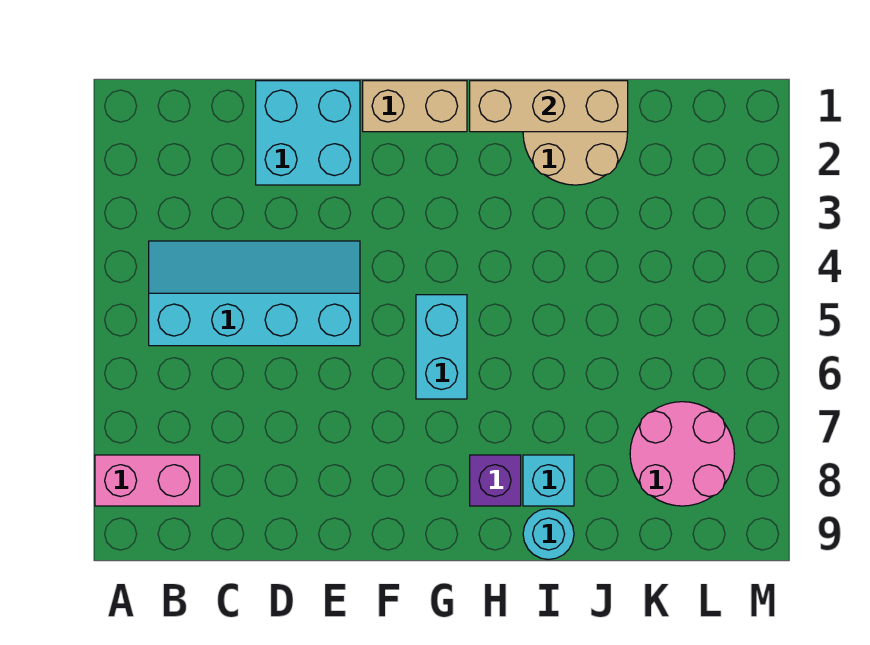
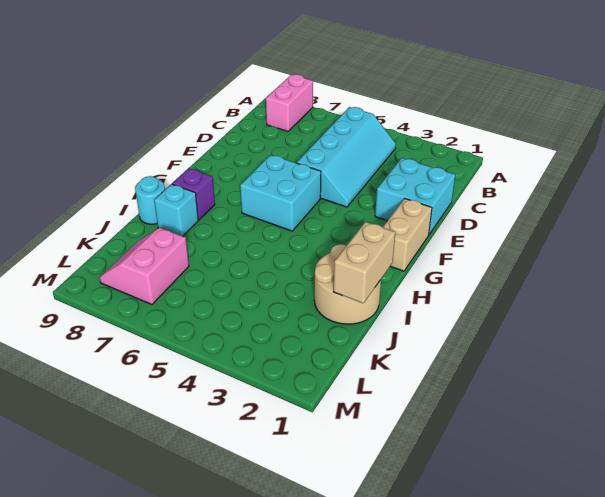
cyan brick G5:G6 level 1 -> cyan brick F5:G6 level 1
tan brick H1:J1 level 2 -> tan brick I1:J1 level 2
pink round brick K7:L8 level 1 -> pink slope K7:L8 level 1 top 7

